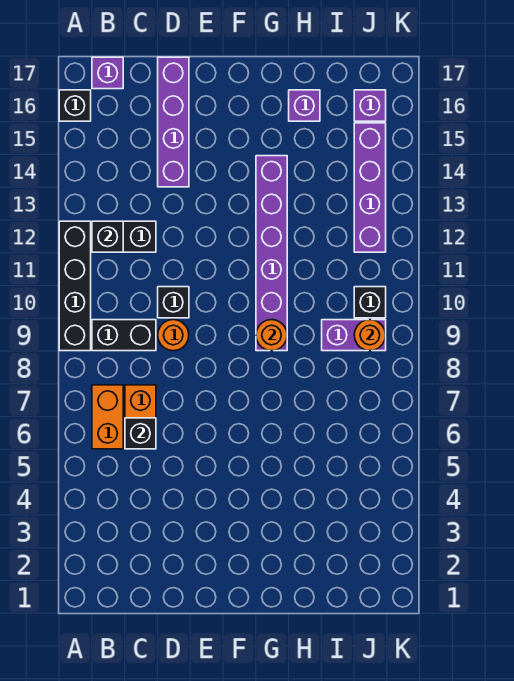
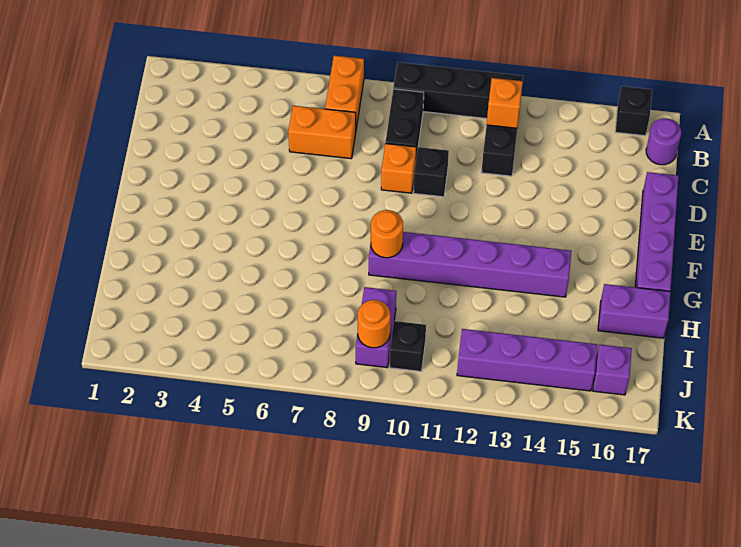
orange brick B6:B7 level 1 -> orange brick A7:B7 level 1
black brick B12 level 2 -> orange brick B12 level 2
purple brick B17 level 1 -> purple round brick B17 level 1
black brick C6 level 2 -> none
orange round brick D9 level 1 -> orange brick D9 level 1
purple brick D14:D17 level 1 -> purple brick D17:G17 level 1
purple brick H16 level 1 -> purple brick H16:H17 level 1

